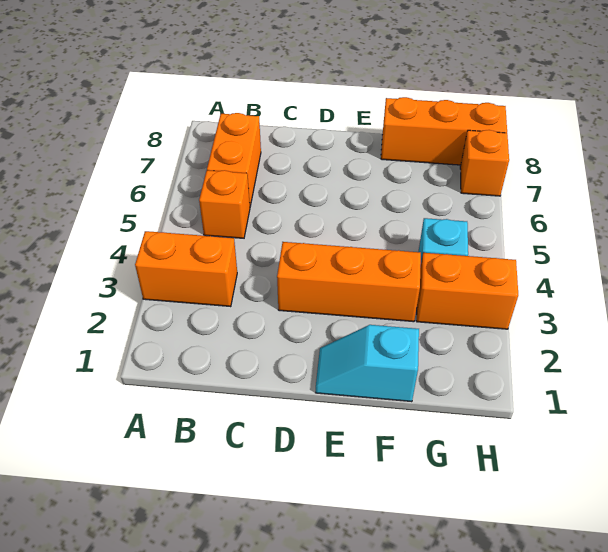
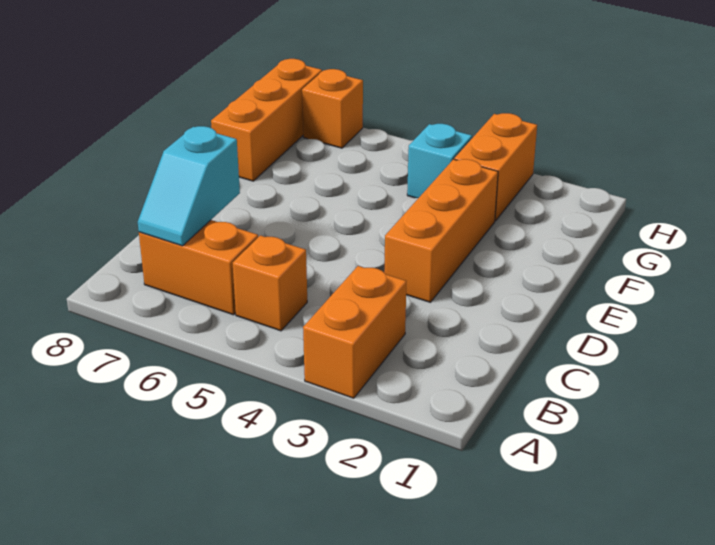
cyan slope E1:F1 level 1 top F -> cyan slope B7:C7 level 2 top C

